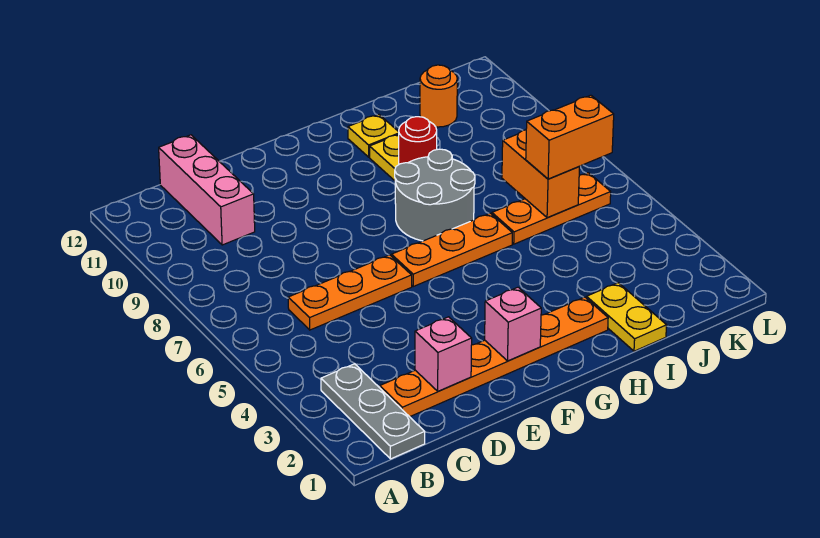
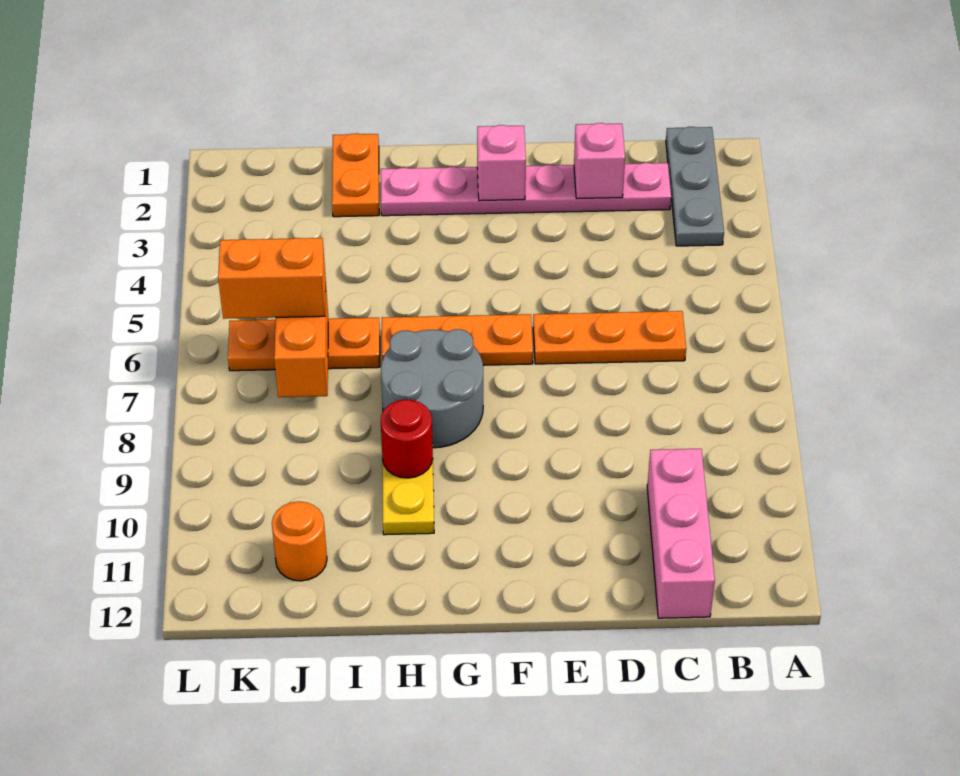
orange plate C2:H2 level 1 -> pink plate C2:H2 level 1
yellow plate H11 level 1 -> none
yellow plate I1:I2 level 1 -> orange plate I1:I2 level 1

